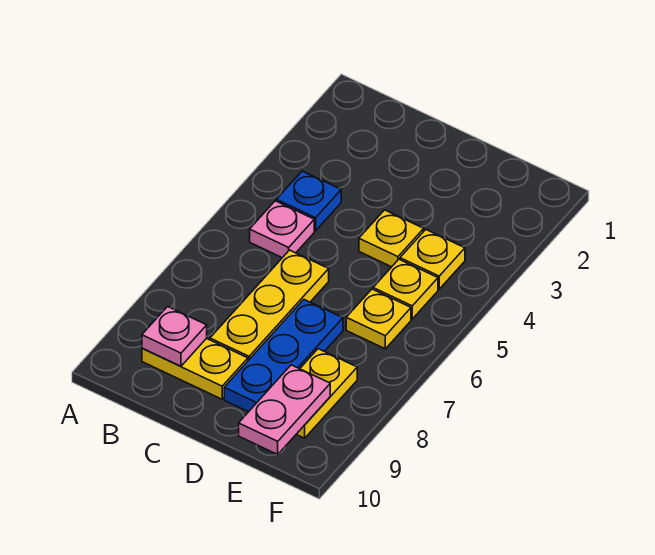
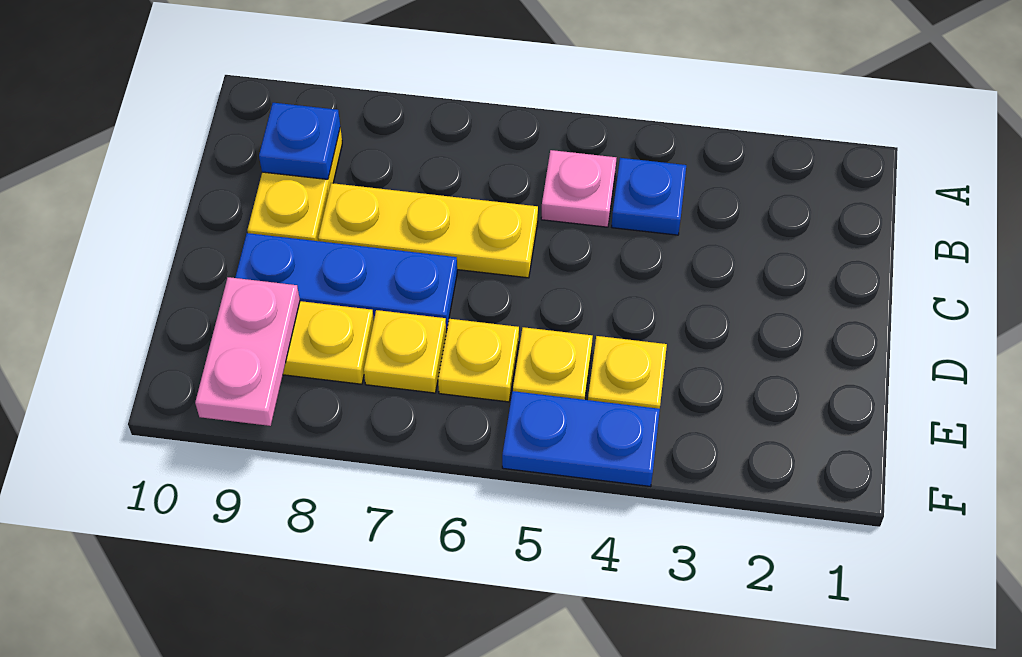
pink plate B9 level 2 -> blue plate B9 level 2
yellow plate D4 level 1 -> yellow plate E7 level 1
pink plate E9:E10 level 2 -> pink plate E9:F9 level 2
none -> blue plate F4:F5 level 1

